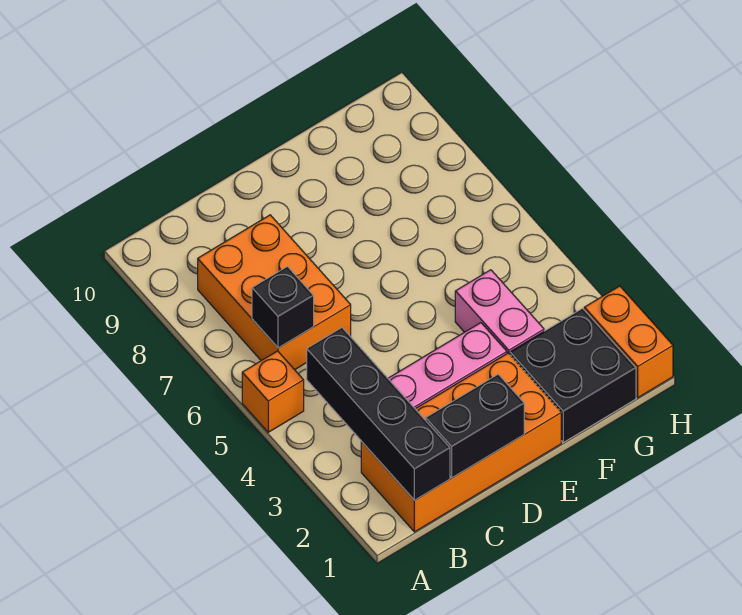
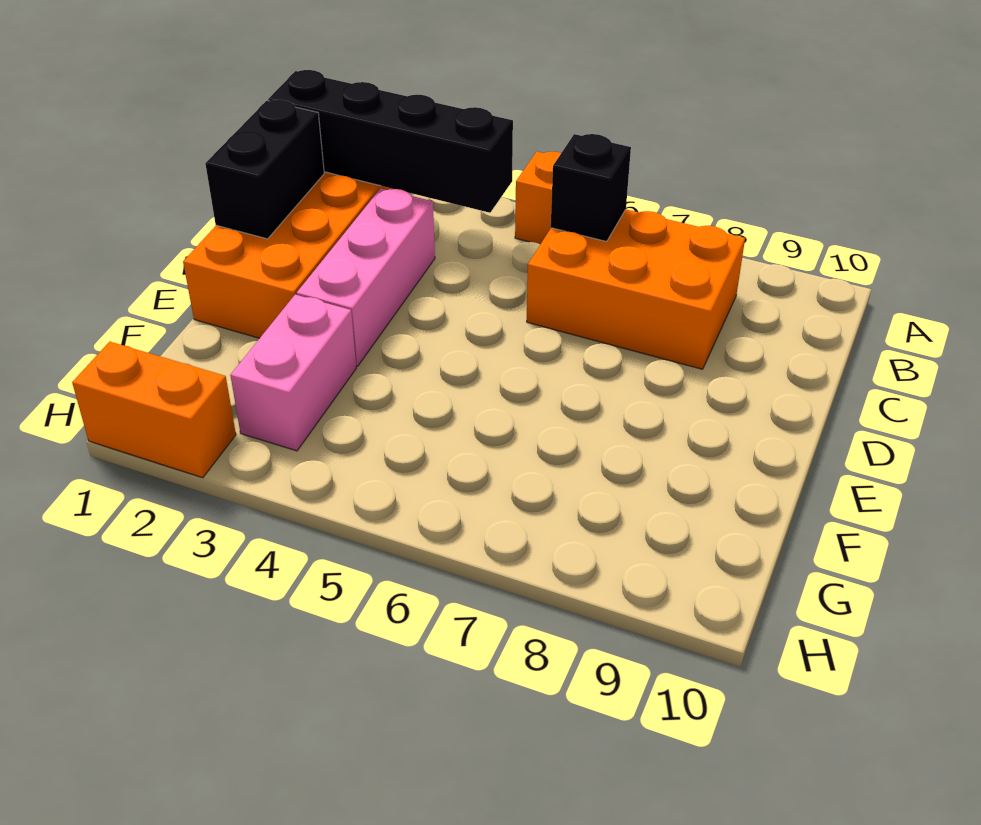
black brick F1:G2 level 1 -> none
pink brick F3:F4 level 1 -> pink brick F3:G3 level 1

